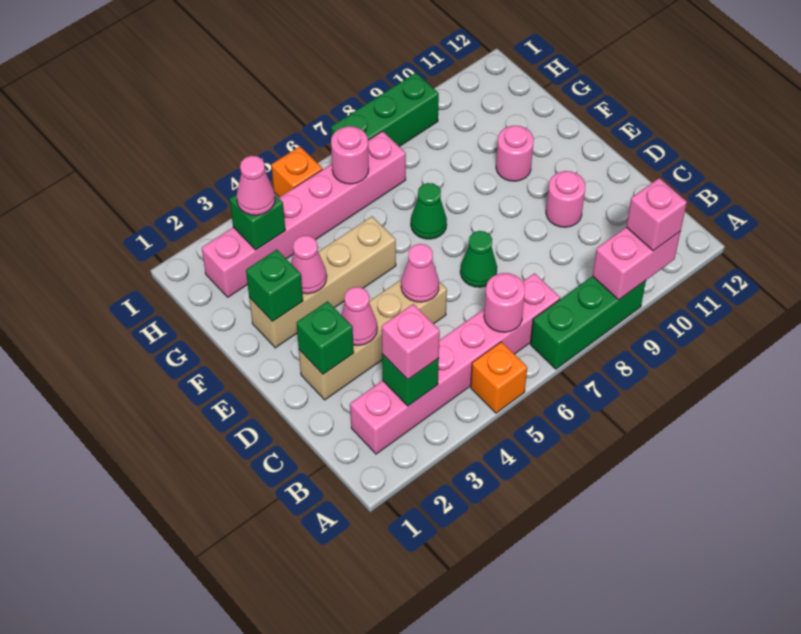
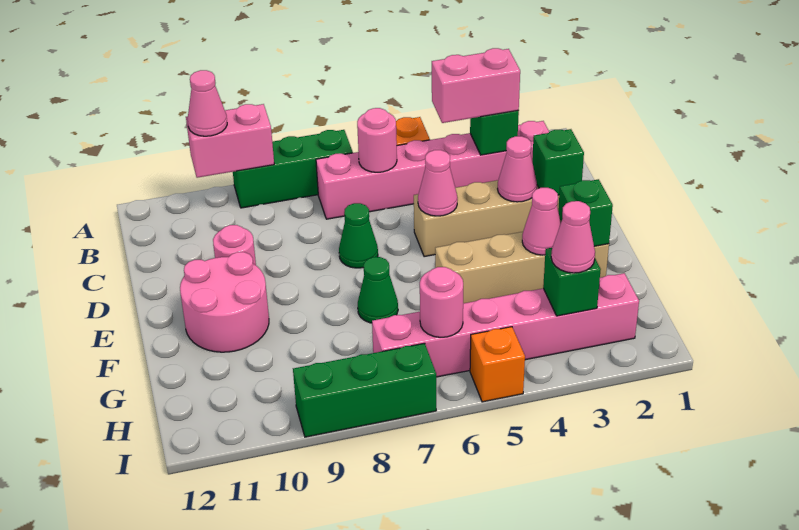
pink brick A10 level 3 -> pink cone A10 level 3
pink brick B3 level 3 -> pink brick B3:B4 level 3
pink round brick F10 level 1 -> pink round brick E10:F11 level 1

